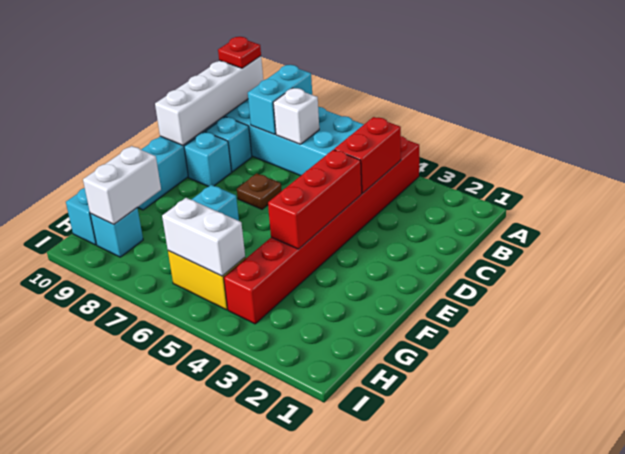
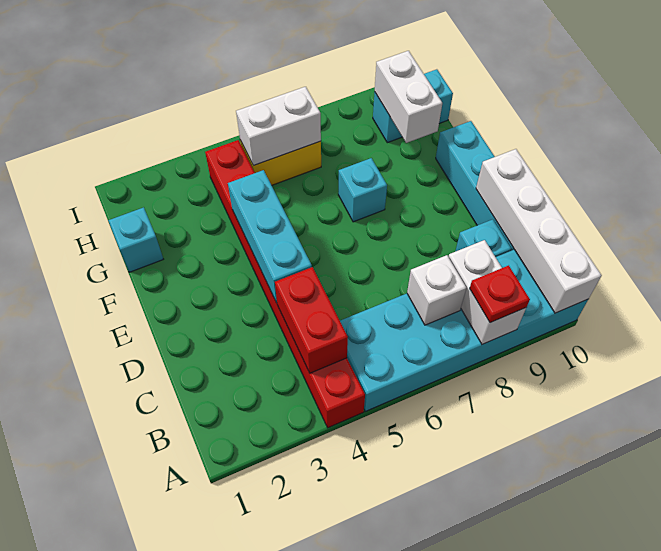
cyan brick A8:B8 level 2 -> white brick A8:B8 level 2
red plate A10 level 3 -> red plate A8 level 3
red brick D4:F4 level 2 -> cyan brick D4:F4 level 2
brown plate D7 level 1 -> none
cyan brick D9 level 1 -> cyan brick G1 level 1

